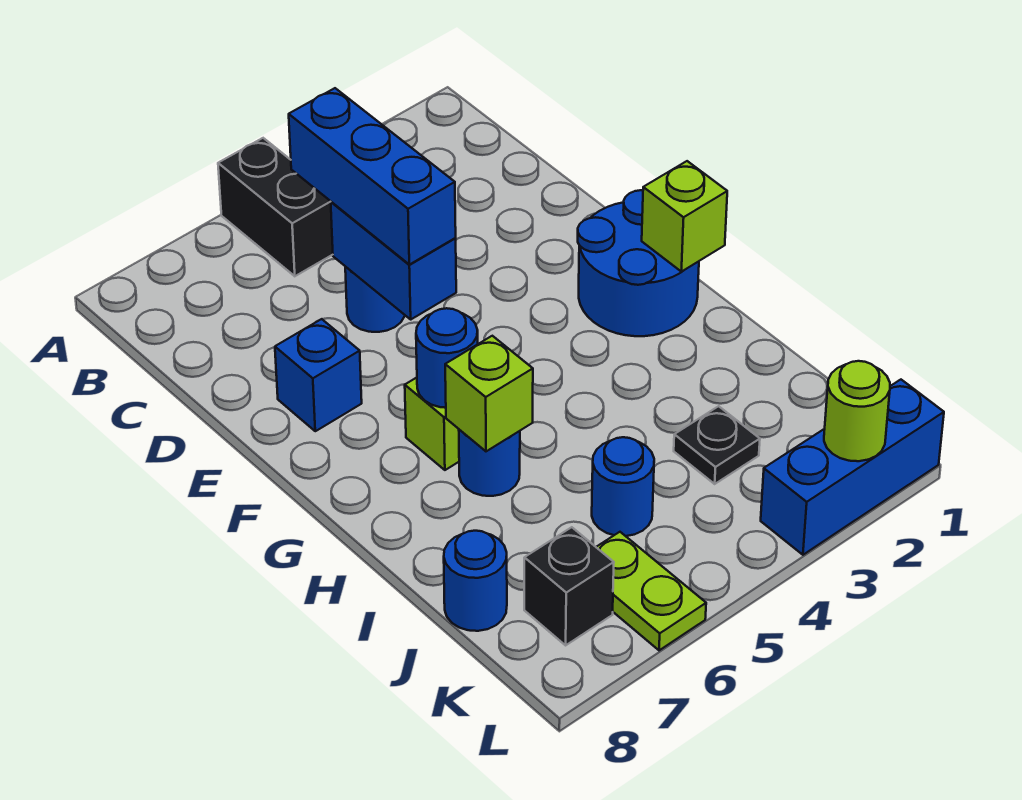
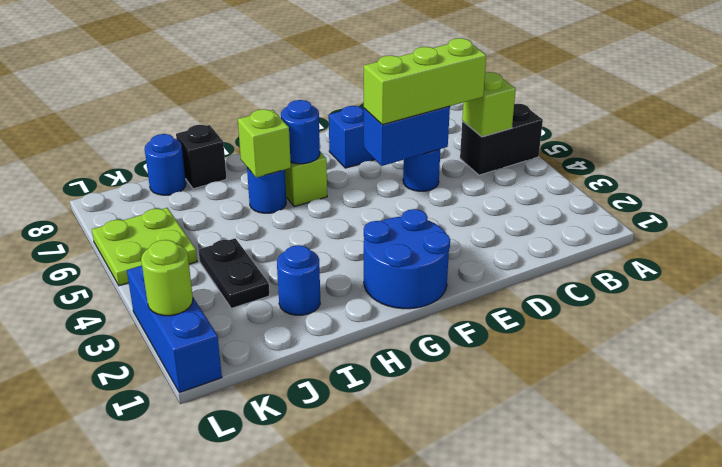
blue brick C5:E5 level 3 -> lime brick C5:E5 level 3
lime brick G1 level 2 -> lime brick B5 level 2
black plate J3 level 1 -> black plate J3:J4 level 1
blue round brick J5 level 1 -> blue round brick I2 level 1
lime plate K6:L6 level 1 -> lime plate K5:L6 level 1
black brick K7 level 1 -> black brick I8 level 1

